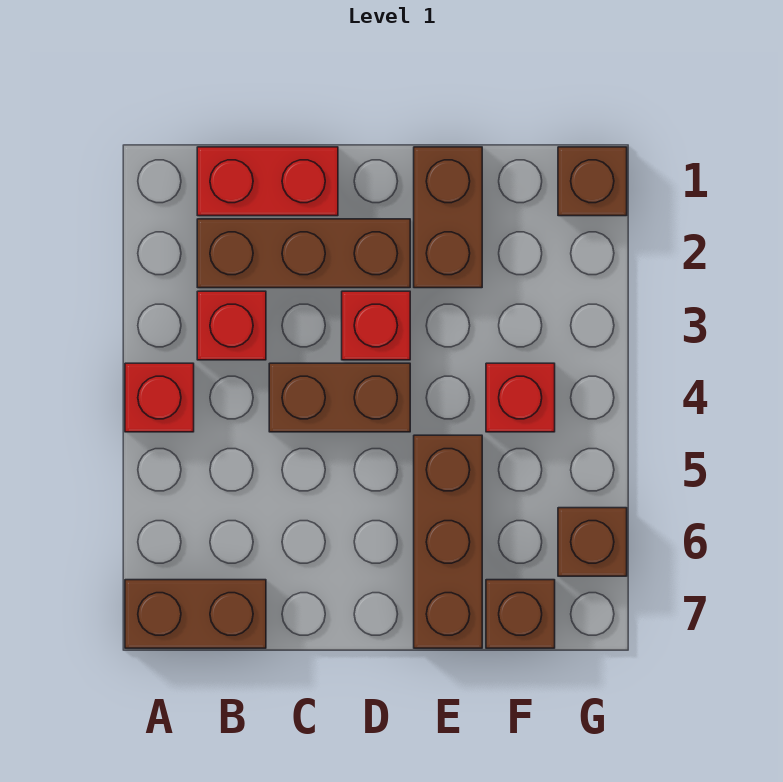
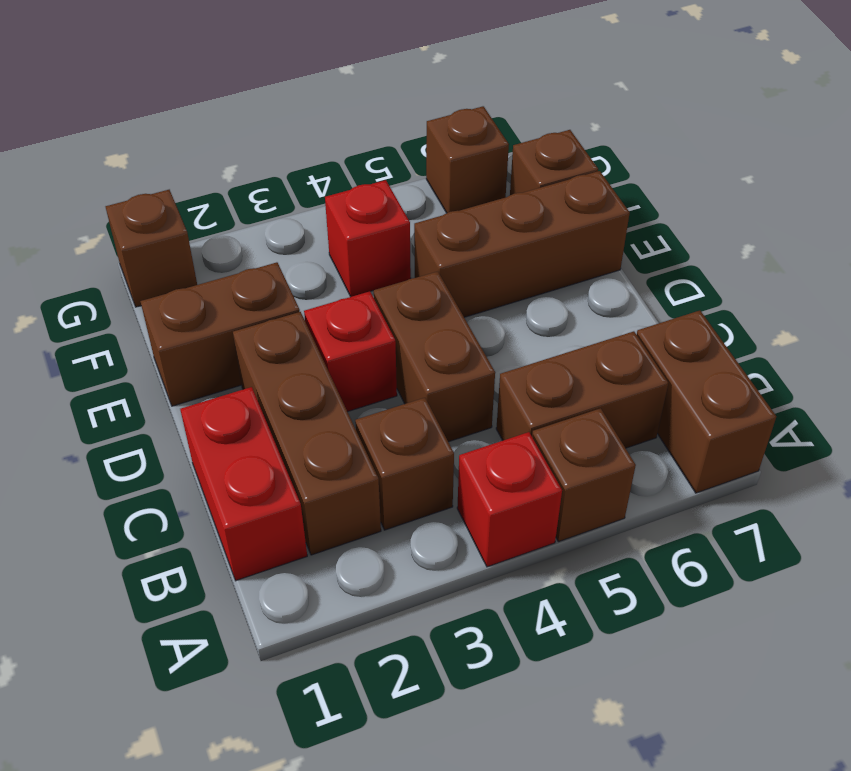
none -> brown brick A5 level 1
red brick B3 level 1 -> brown brick B3 level 1
none -> brown brick B5:B6 level 1

